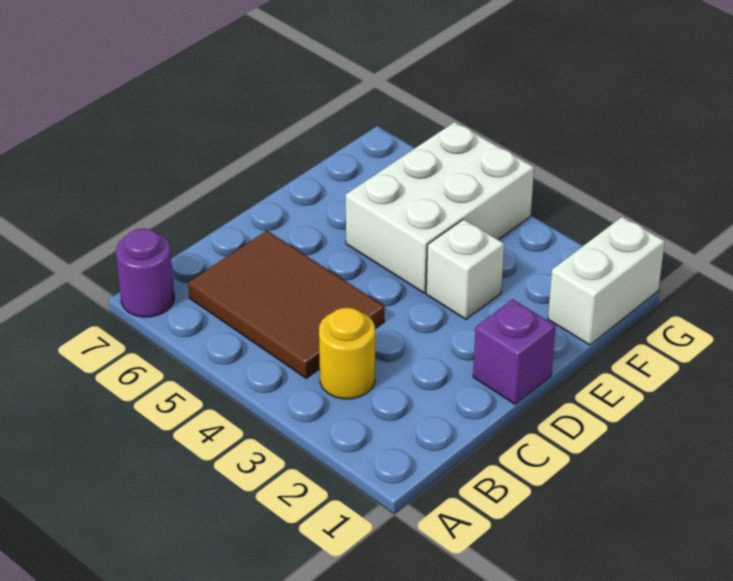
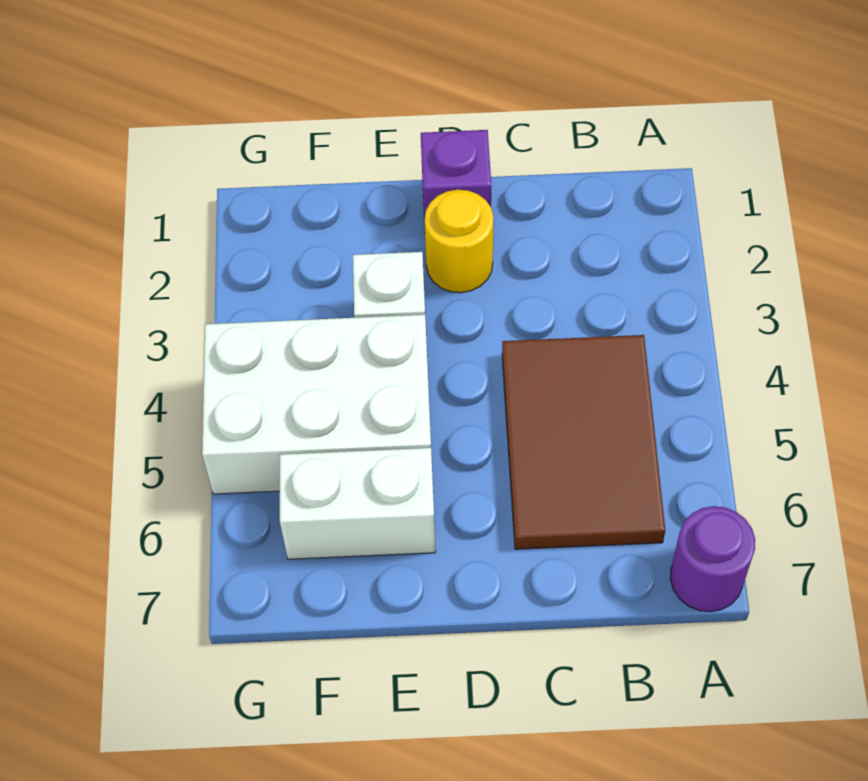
yellow round brick B3 level 1 -> yellow round brick D2 level 1
white brick F1:G1 level 1 -> white brick E6:F6 level 1

